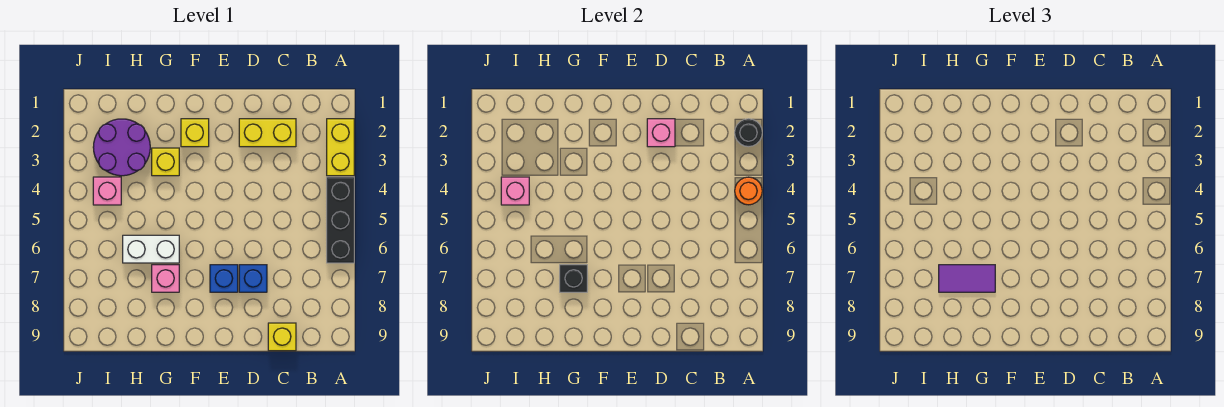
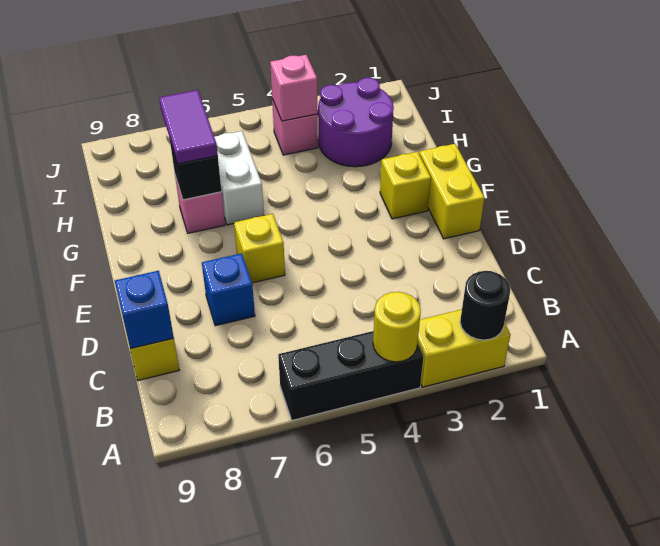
orange round brick A4 level 2 -> yellow round brick A4 level 2
yellow brick C2:D2 level 1 -> yellow brick E1:F1 level 1
pink brick D2 level 2 -> none
blue brick E7 level 1 -> blue brick C9 level 2
yellow brick G3 level 1 -> yellow brick E6 level 1

